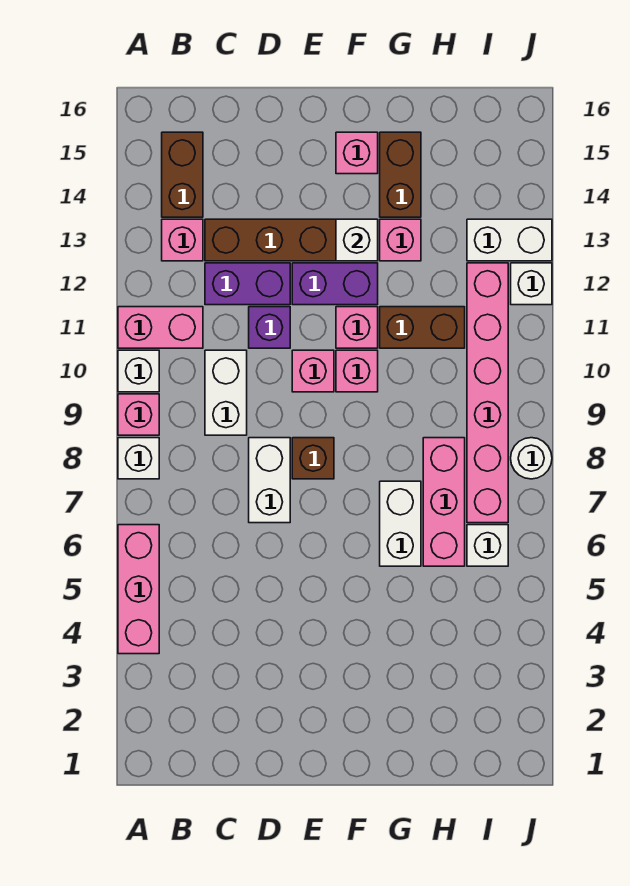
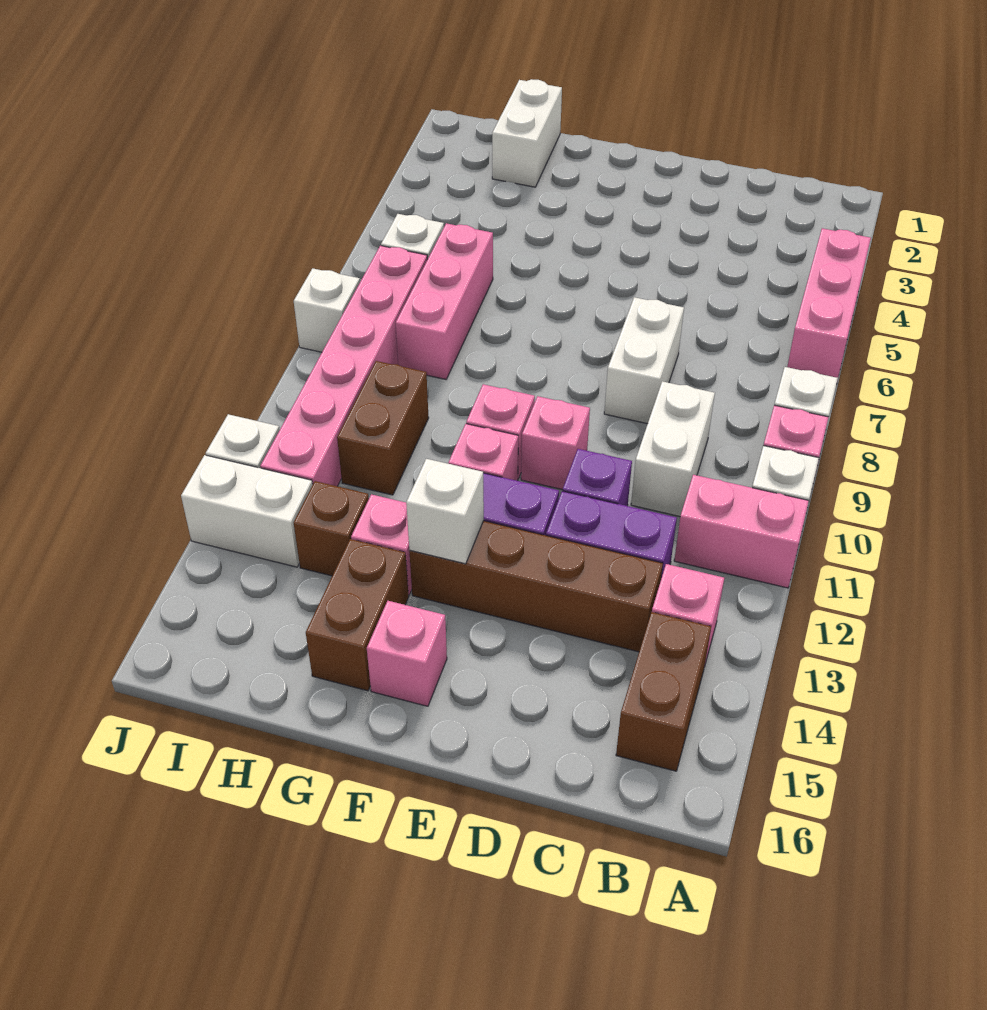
brown brick E8 level 1 -> brown brick H13 level 1
white brick G6:G7 level 1 -> white brick H1:H2 level 1
brown brick G11:H11 level 1 -> brown brick H10:H11 level 1
white round brick J8 level 1 -> white brick J8 level 1

